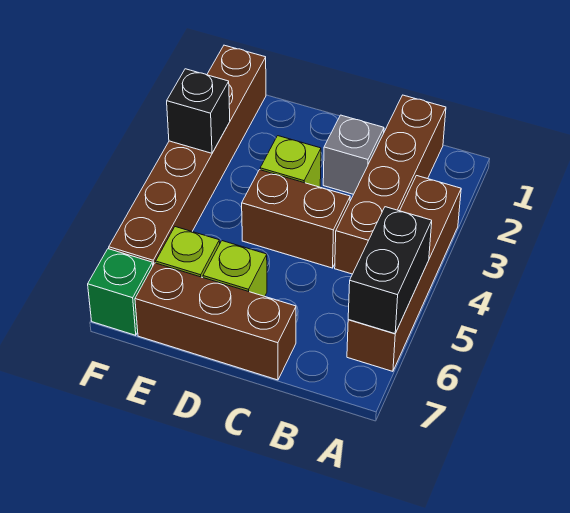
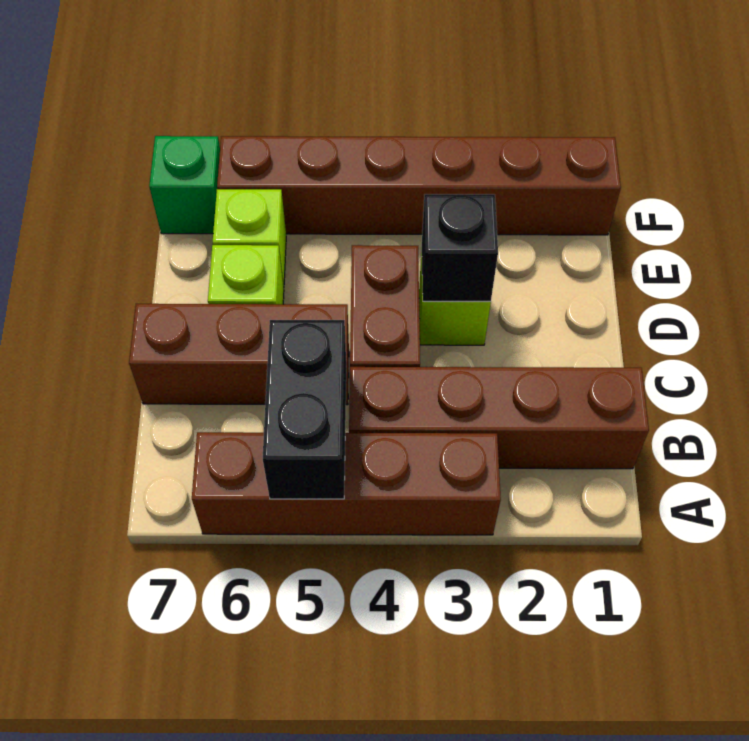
black brick A5:A6 level 2 -> black brick A5:B5 level 2
grey brick C2 level 1 -> none
brown brick C7:E7 level 1 -> brown brick C5:C7 level 1
black brick F3 level 2 -> black brick D3 level 2

